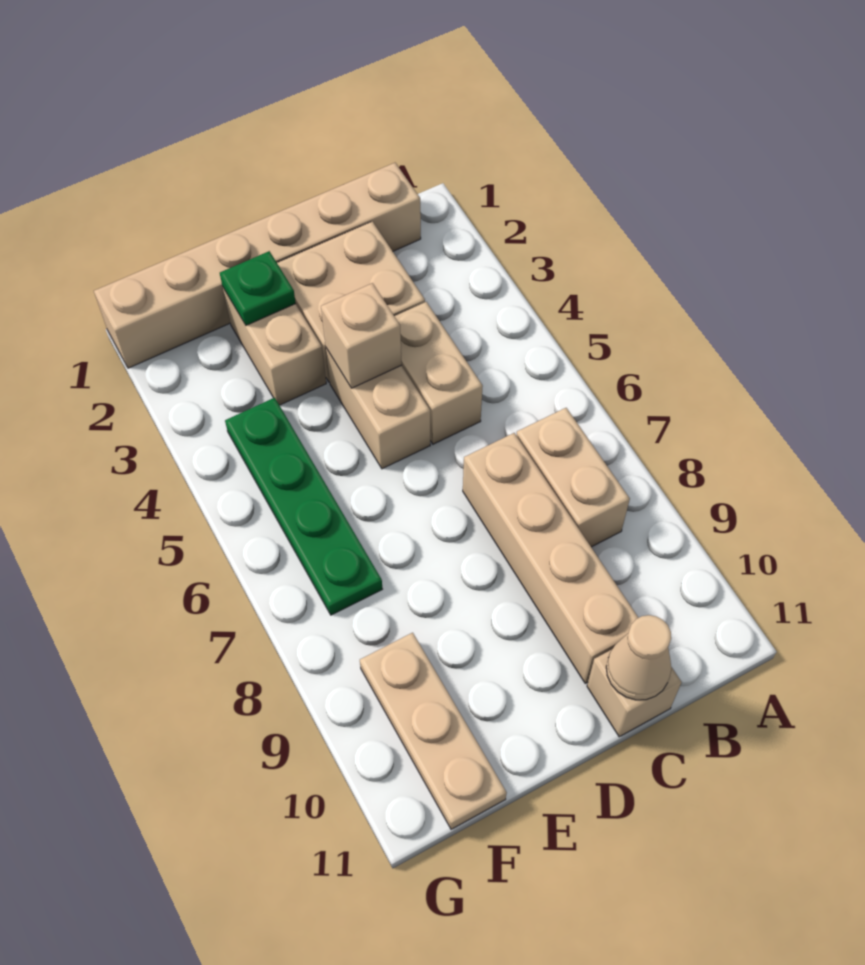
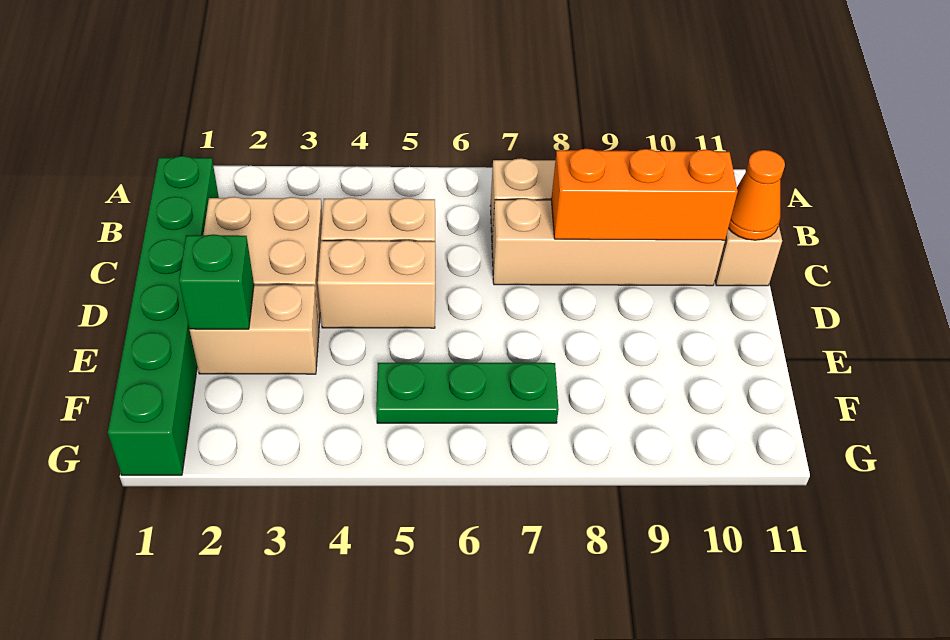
tan brick B1:G1 level 1 -> green brick B1:G1 level 1
none -> orange brick C8:C10 level 2
tan cone C11 level 2 -> orange cone C11 level 2
tan brick D4 level 2 -> none
green plate E2 level 2 -> green brick E2 level 2
green plate F4:F7 level 1 -> green plate F5:F7 level 1
tan plate F9:F11 level 1 -> none

